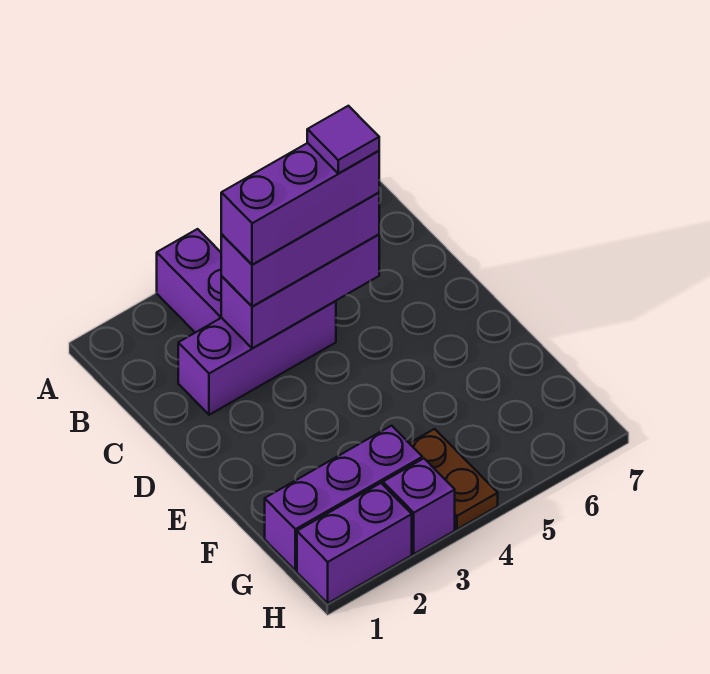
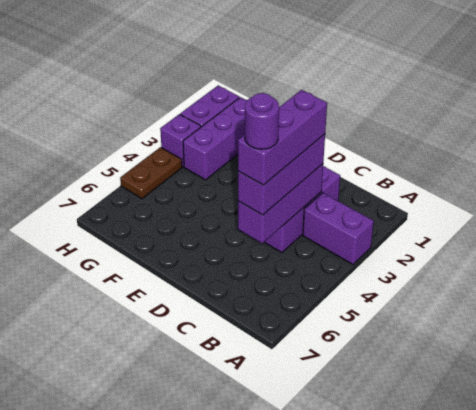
purple tile C5 level 5 -> purple round brick C5 level 5
brown plate G4:H4 level 1 -> brown plate H4:H5 level 1

